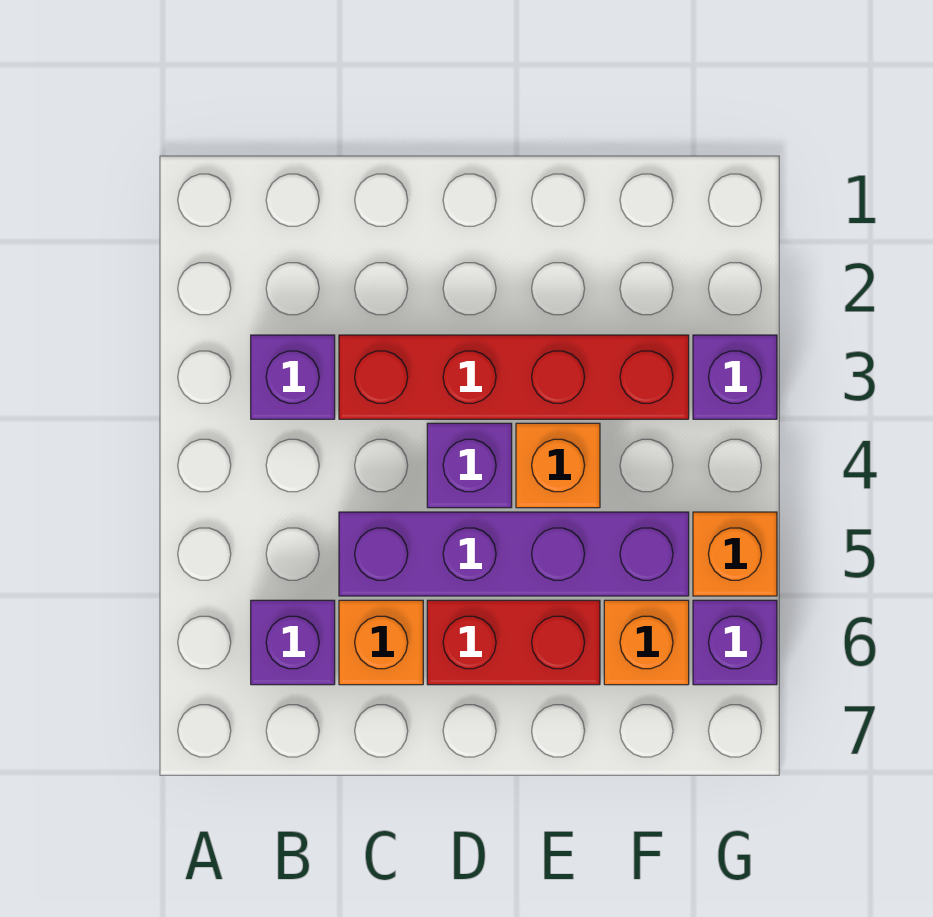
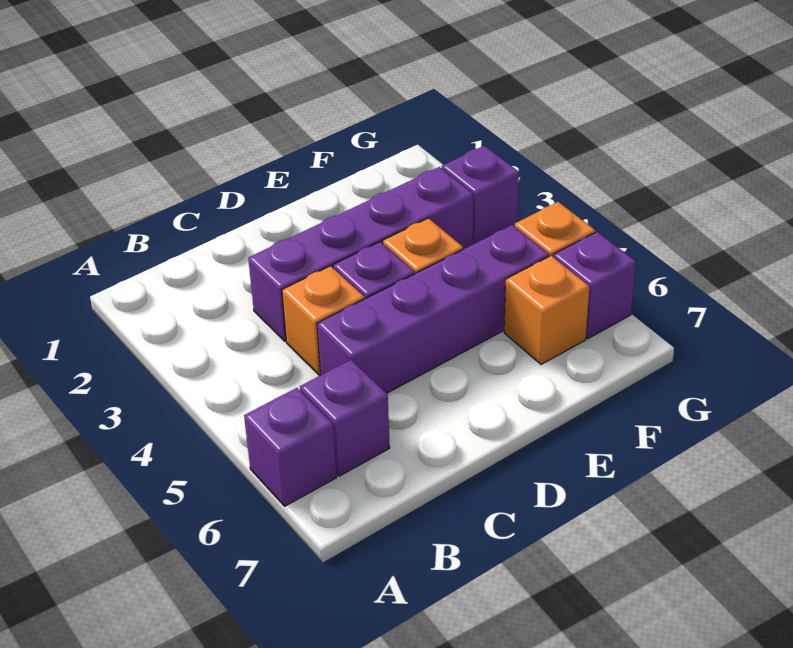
purple brick B3 level 1 -> purple brick A6 level 1
red brick C3:F3 level 1 -> purple brick C3:F3 level 1
orange brick C6 level 1 -> orange brick C4 level 1
red brick D6:E6 level 1 -> none

